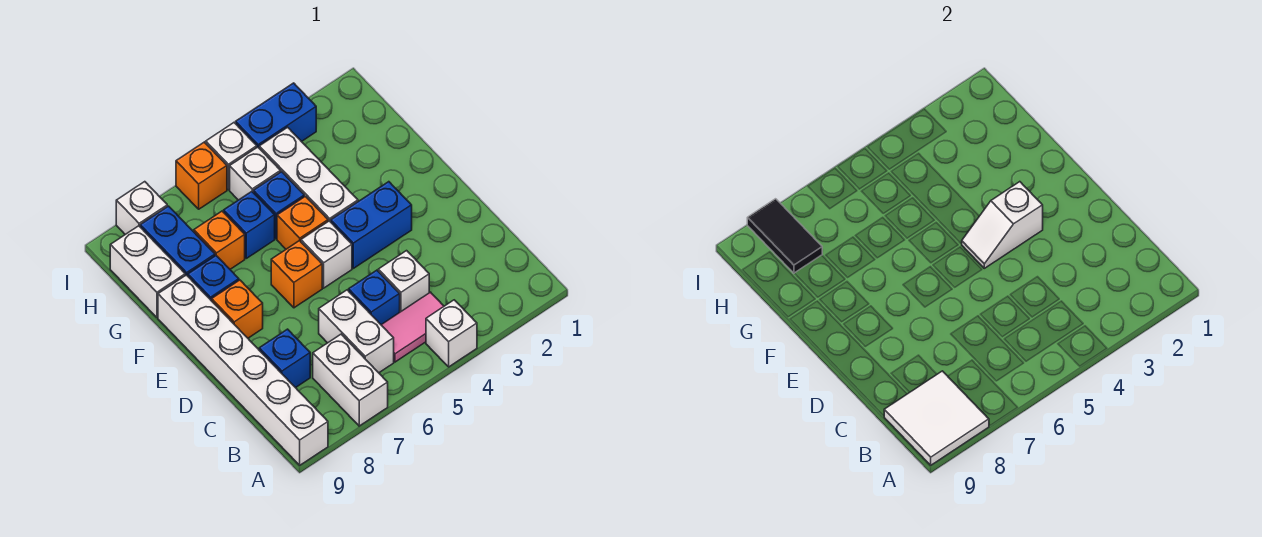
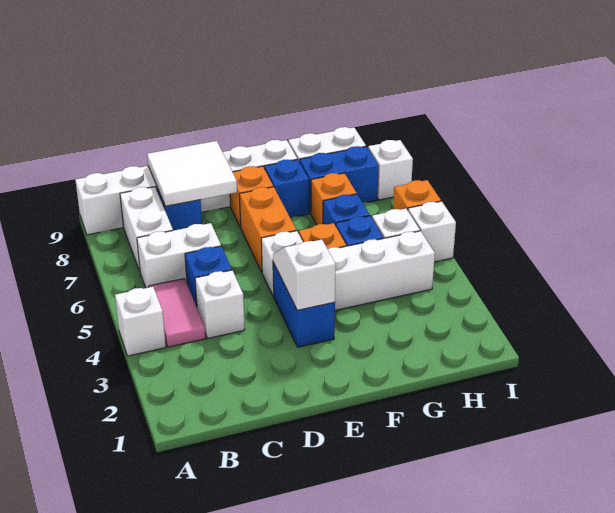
white brick A7:B7 level 1 -> white brick B7:B8 level 1
white tile A8:B9 level 2 -> white tile C8:D9 level 2
orange brick E6 level 1 -> orange brick E6:E7 level 1
black tile H8:I8 level 2 -> none
blue brick I3:I4 level 1 -> none

